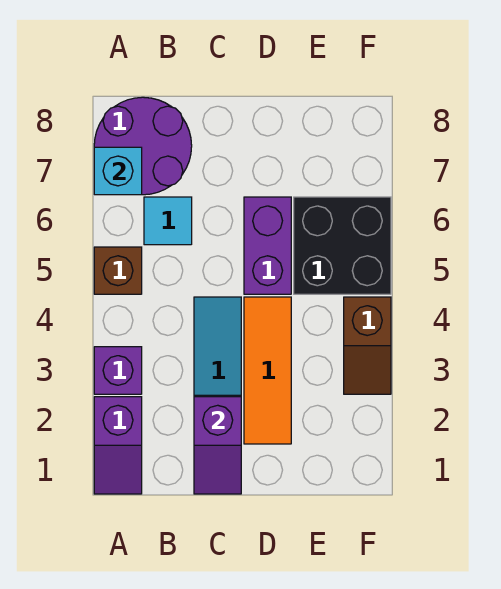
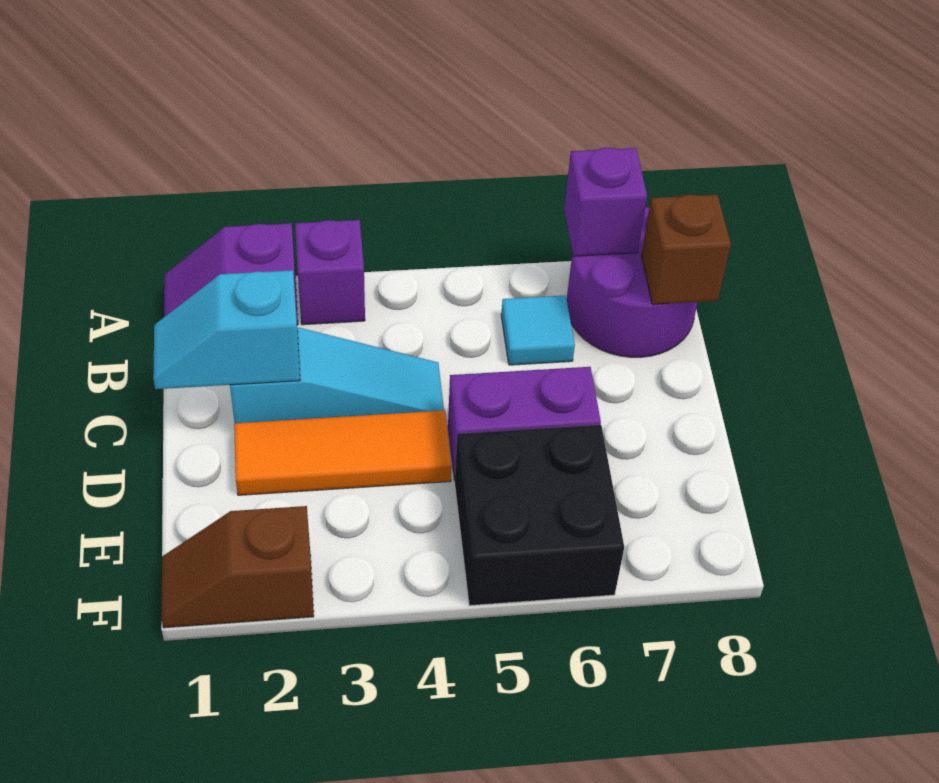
brown brick A5 level 1 -> brown brick B8 level 2
cyan brick A7 level 2 -> purple brick A7 level 2
purple slope C1:C2 level 2 top 2 -> cyan slope C1:C2 level 2 top 2
brown slope F3:F4 level 1 top 4 -> brown slope F1:F2 level 1 top 2

